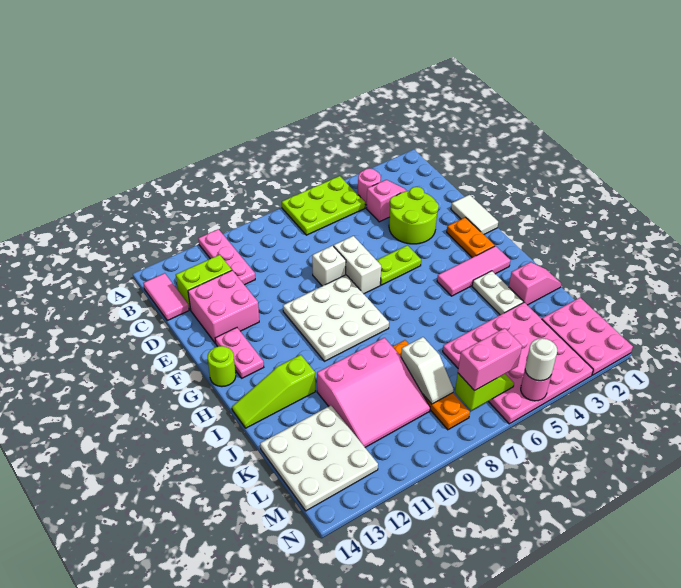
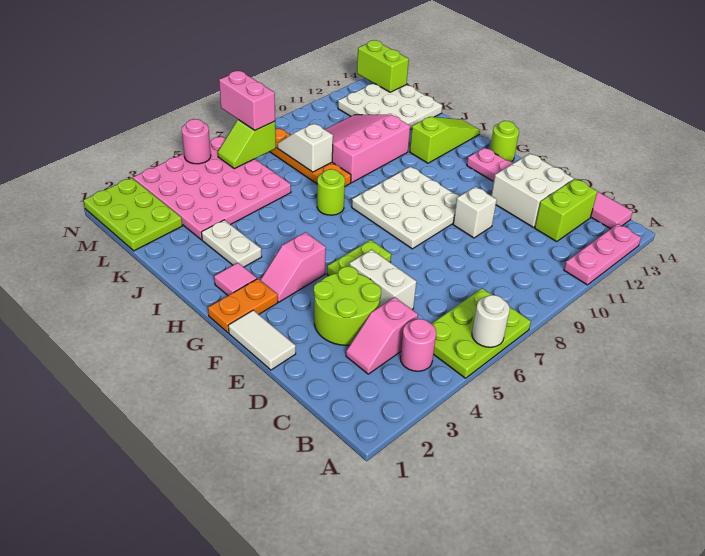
pink plate A11:C11 level 1 -> pink plate A11:A13 level 1
pink brick D12:E13 level 1 -> white brick D12:E13 level 1
white brick E7:F7 level 1 -> white brick D5:E5 level 1
white brick E8 level 1 -> white brick E10 level 1
orange plate F2:G2 level 1 -> orange plate G1:G2 level 1
pink tile H2:H4 level 1 -> pink tile H2 level 1
none -> lime round brick I7 level 1
pink slope J1:J2 level 1 top 2 -> pink slope G3:G4 level 1 top 4
pink plate L1:N2 level 1 -> lime plate L1:N2 level 1
pink brick M6:M7 level 3 -> pink brick M7:N7 level 3
none -> lime brick M14:N14 level 2
white round brick N5 level 3 -> white round brick A6 level 2

